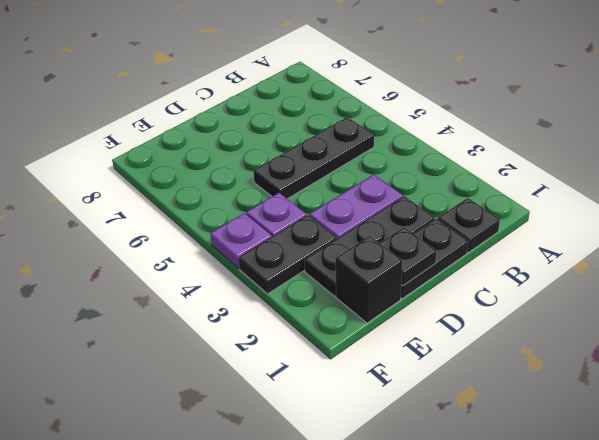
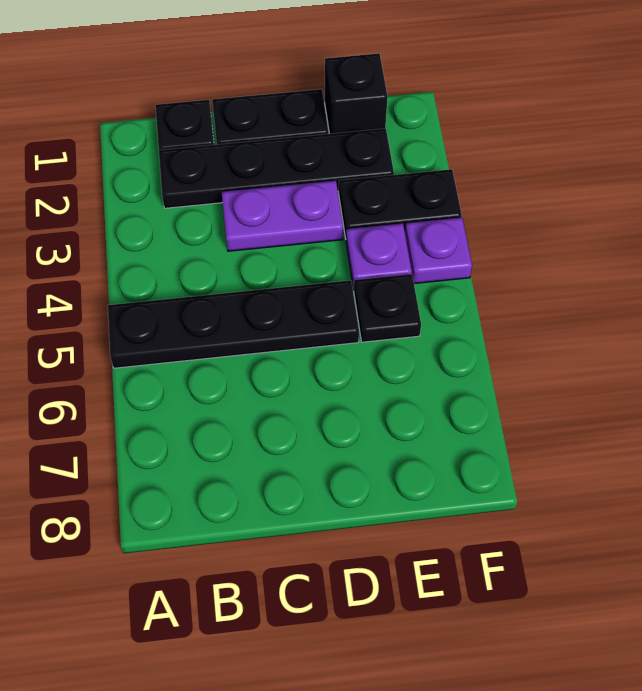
black plate B5:D5 level 1 -> black plate A5:D5 level 1
black plate C2:E2 level 1 -> black plate B2:E2 level 1
black plate D1 level 2 -> black plate E5 level 1

